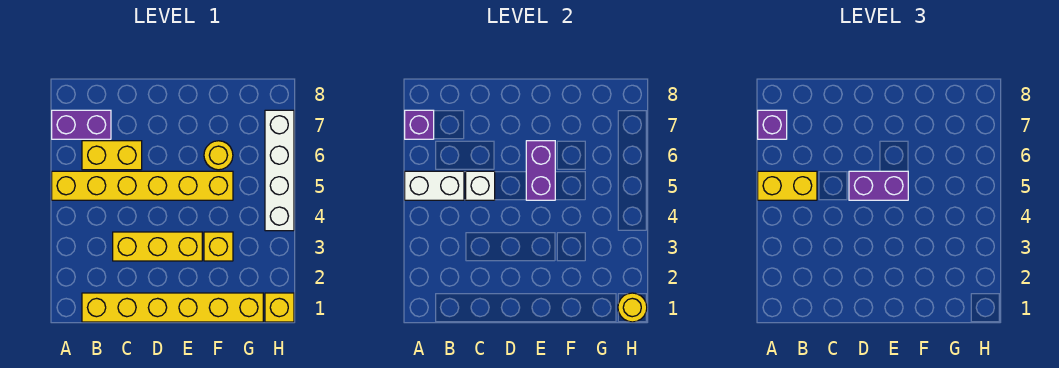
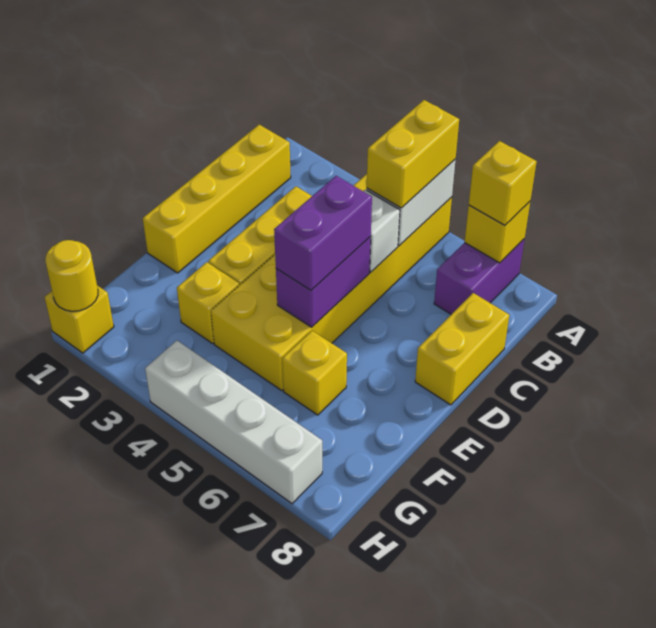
yellow brick A5:F5 level 1 -> yellow brick A4:F5 level 1
purple brick A7 level 2 -> yellow brick A7 level 2
purple brick A7 level 3 -> yellow brick A7 level 3
yellow brick B1:G1 level 1 -> yellow brick B1:E1 level 1
yellow brick B6:C6 level 1 -> yellow brick C8:D8 level 1
purple brick E5:E6 level 2 -> purple brick D5:E5 level 2
yellow round brick F6 level 1 -> yellow brick F6 level 1

